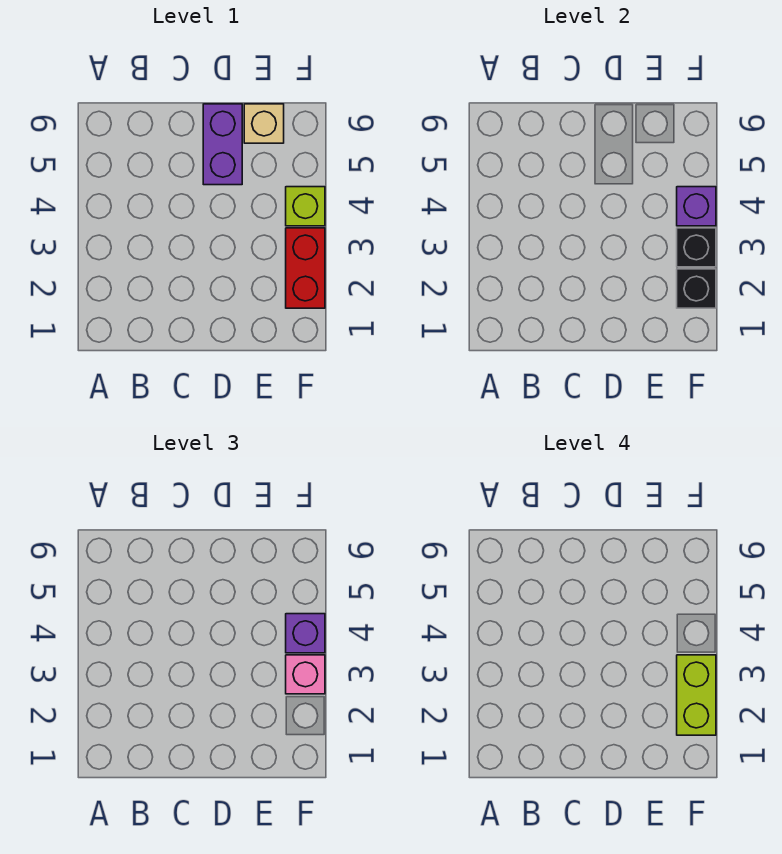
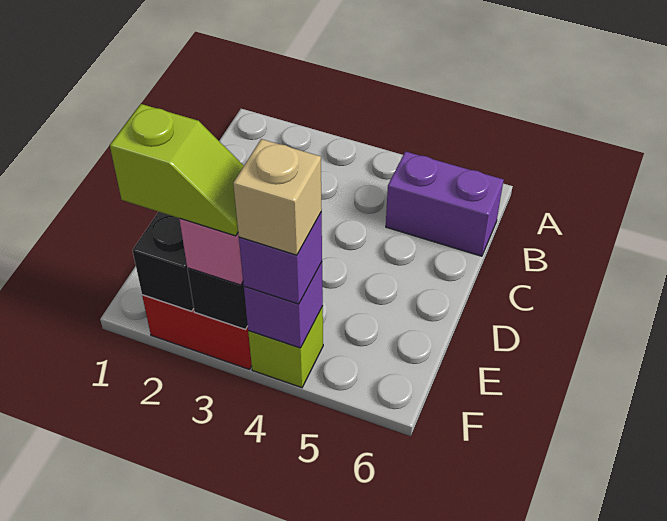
purple brick D5:D6 level 1 -> purple brick B5:B6 level 1
tan brick E6 level 1 -> tan brick F4 level 4
lime brick F2:F3 level 4 -> lime slope F2:F3 level 4 top 2

